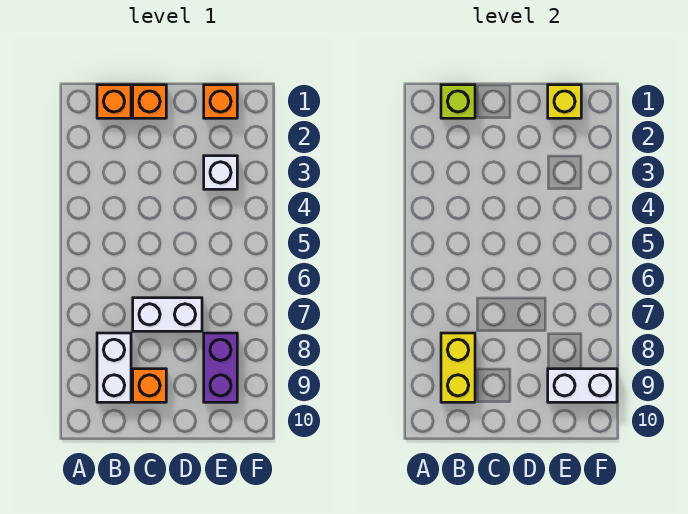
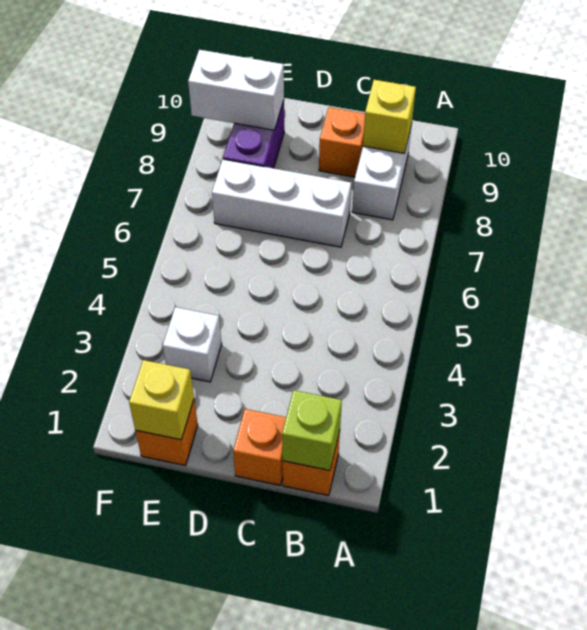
yellow brick B8:B9 level 2 -> yellow brick B9 level 2
white brick C7:D7 level 1 -> white brick C7:E7 level 1

